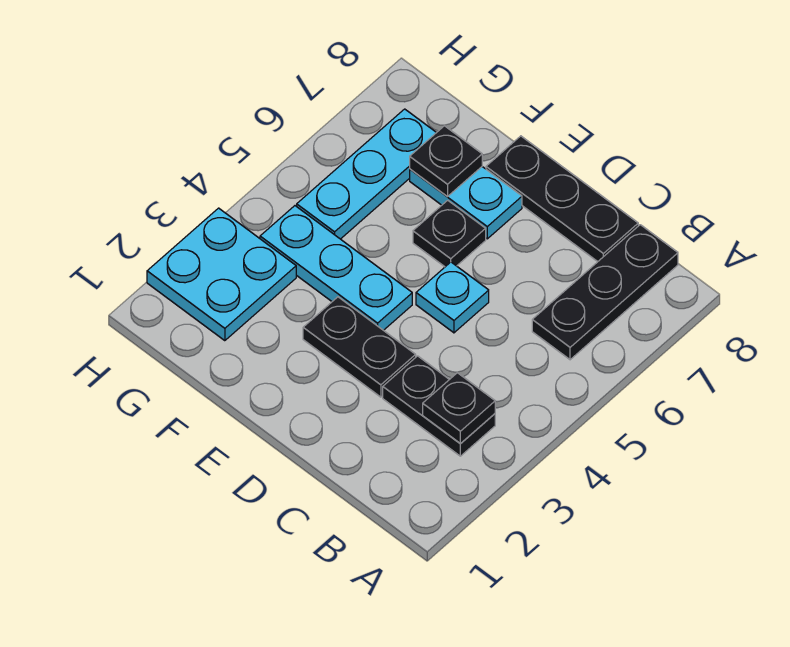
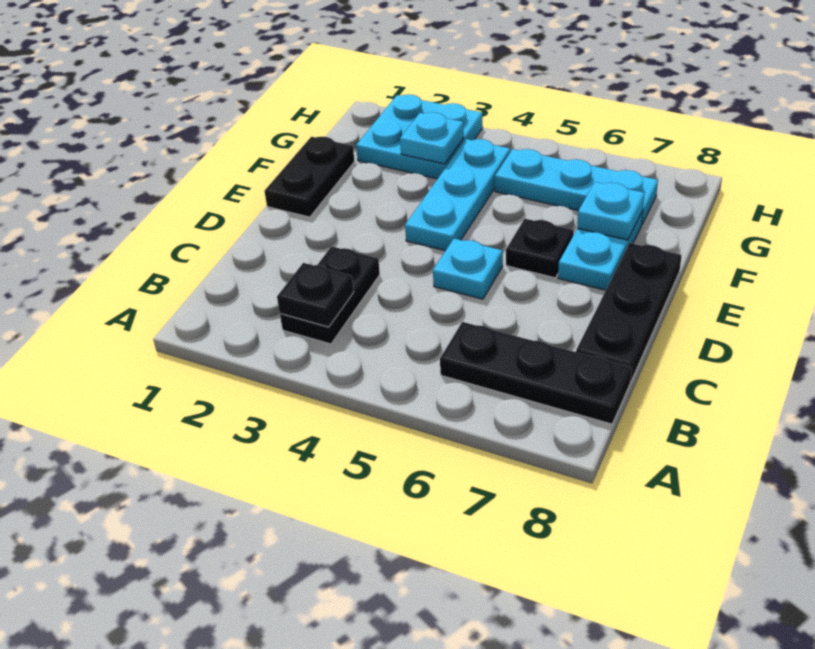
black plate D3:E3 level 1 -> black plate E1:F1 level 1
black plate F7 level 2 -> cyan plate F7 level 2
none -> cyan plate G3 level 2

